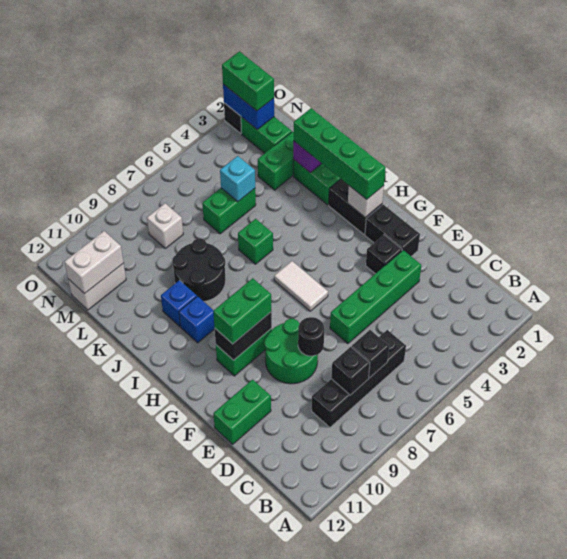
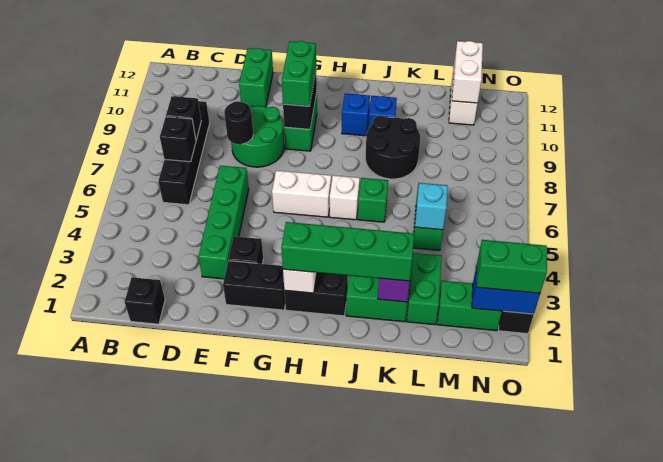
none -> black brick C1 level 1
white tile G6:H6 level 1 -> white brick G6:H6 level 1
white brick M8 level 1 -> white brick I6 level 1

